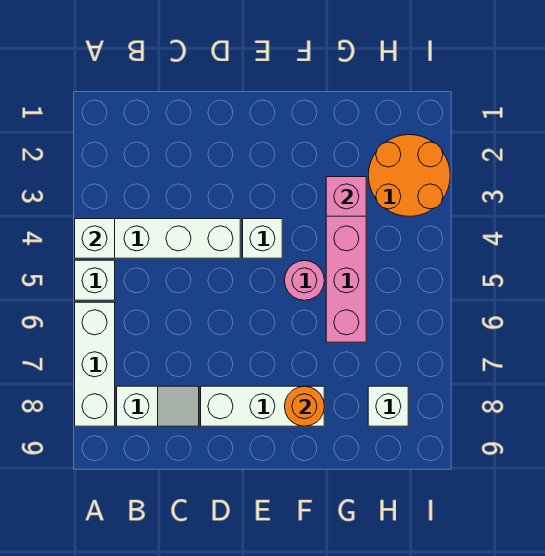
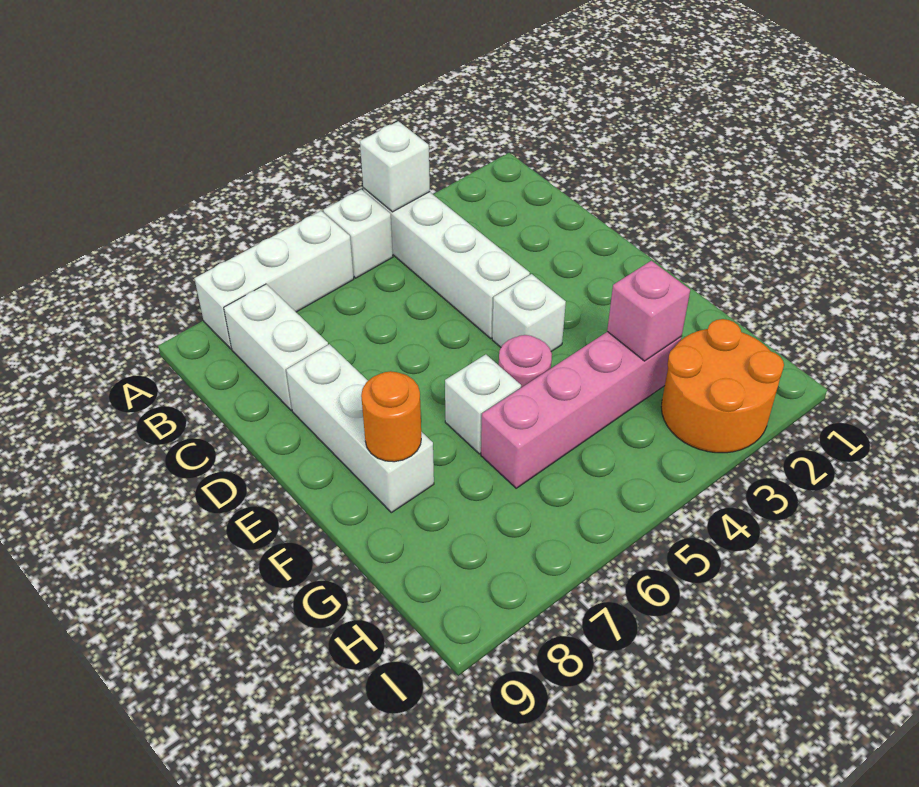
white slope B8:C8 level 1 top B -> white brick B8:C8 level 1
white brick H8 level 1 -> white brick F6 level 1

